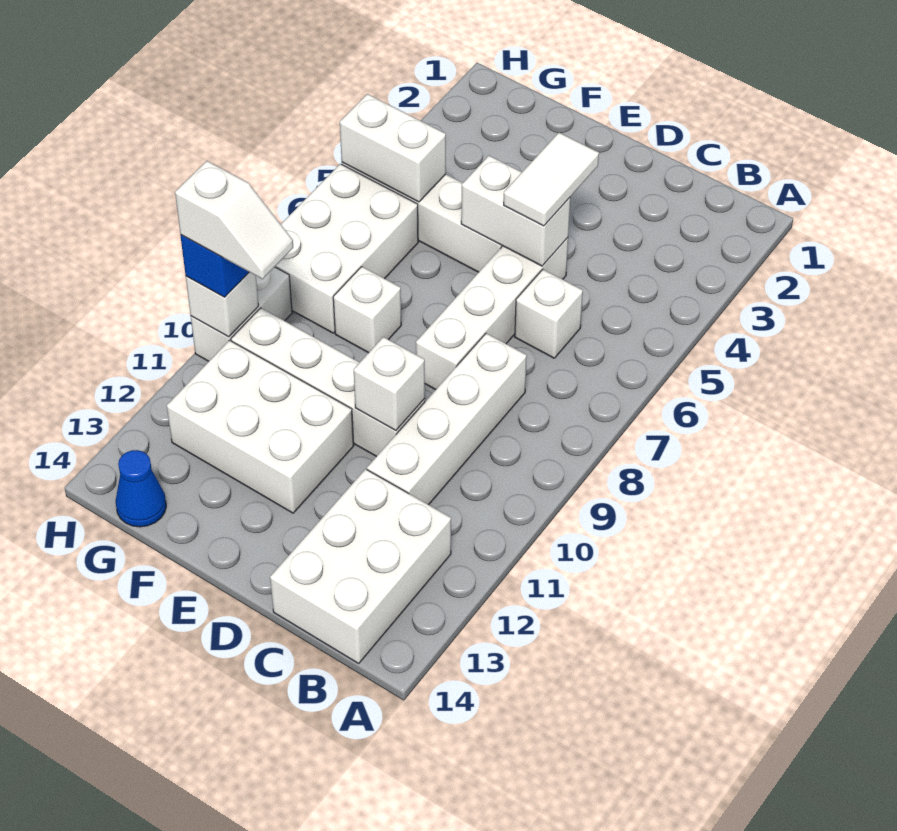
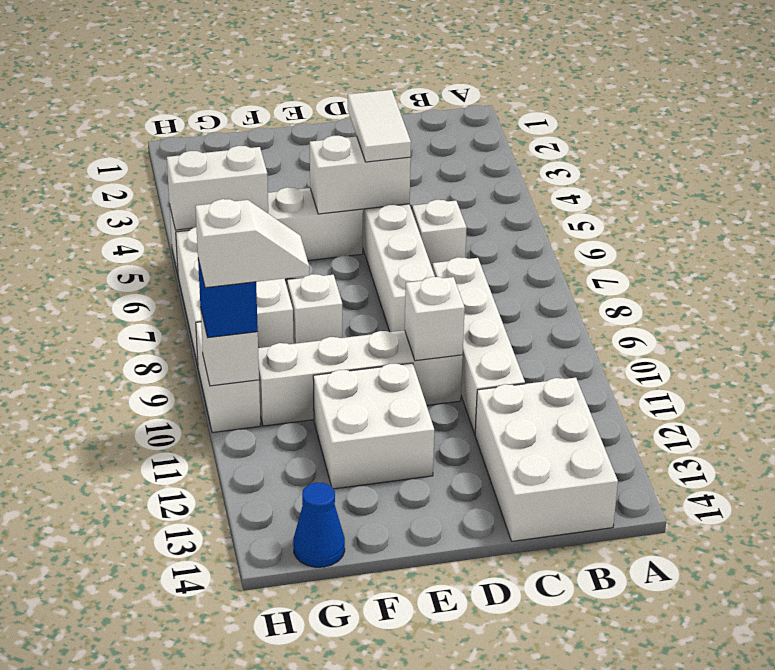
white brick E11:G12 level 1 -> white brick E11:F12 level 1

